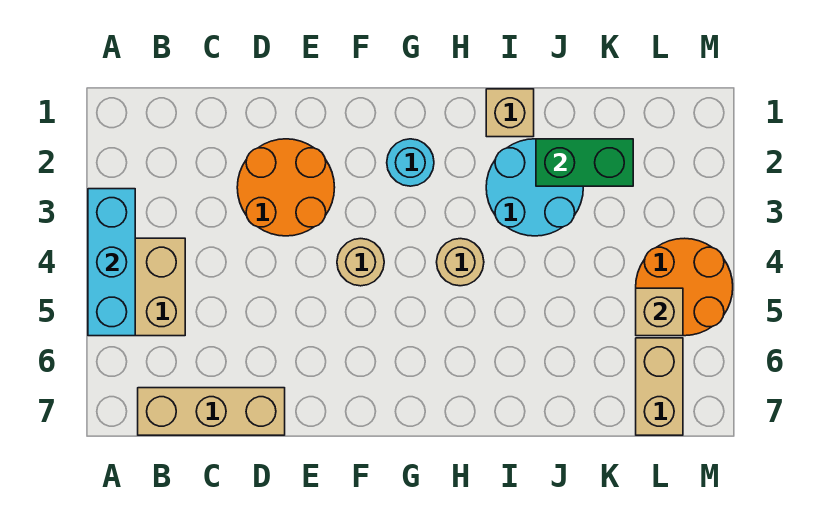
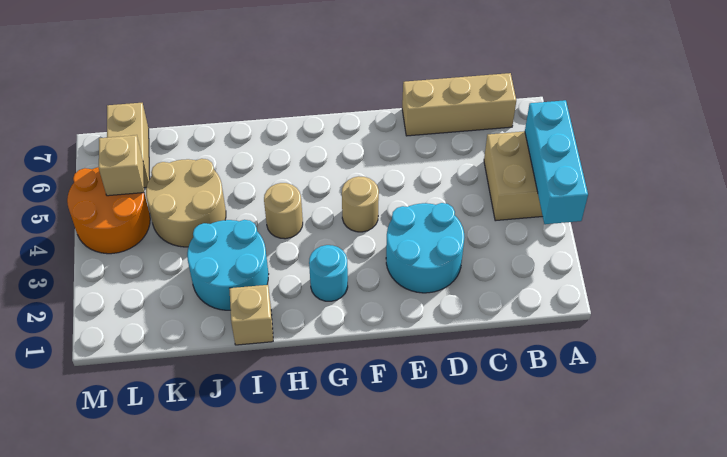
orange round brick D2:E3 level 1 -> cyan round brick D2:E3 level 1
green brick J2:K2 level 2 -> none
none -> tan round brick J4:K5 level 1

